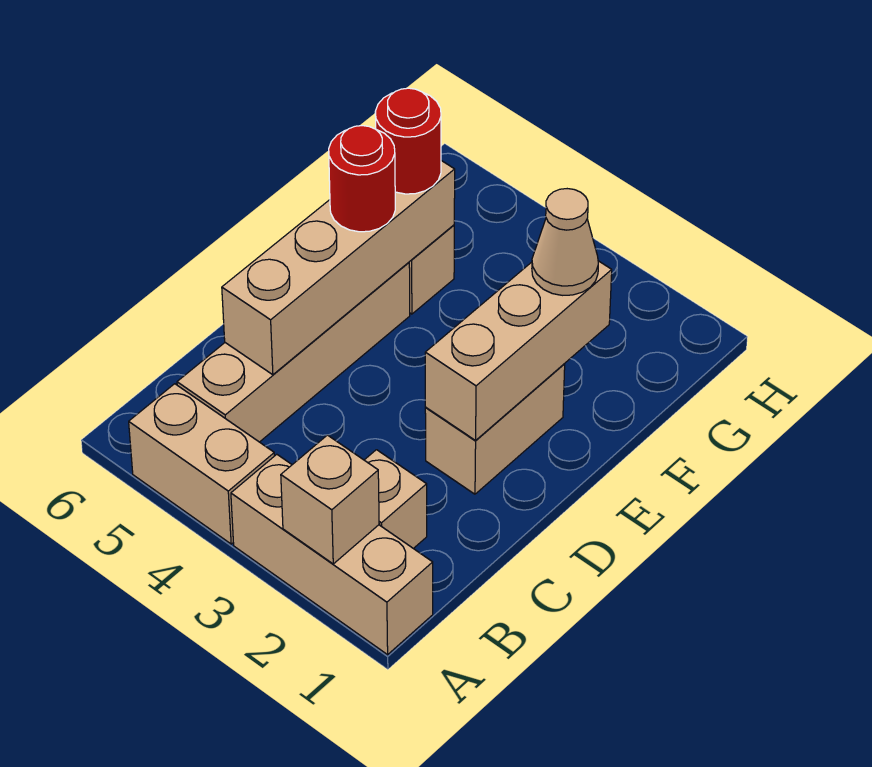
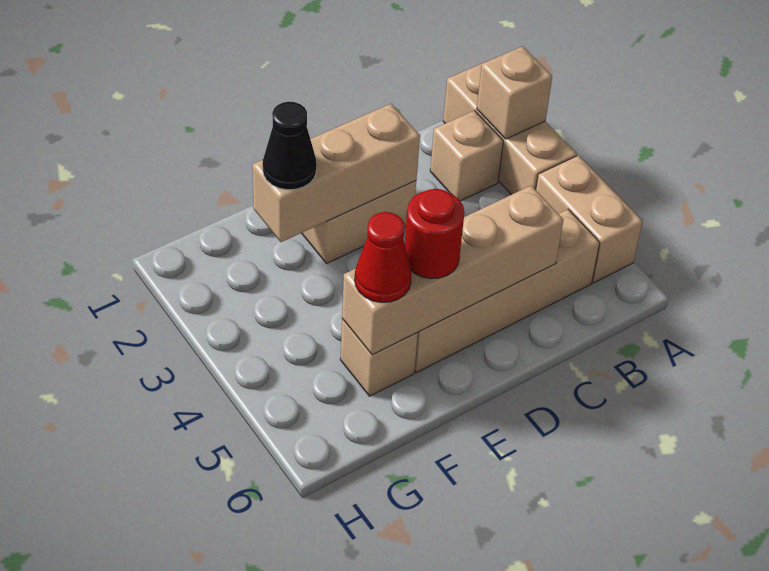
tan cone F2 level 3 -> black cone F2 level 3
red round brick F5 level 3 -> red cone F5 level 3

